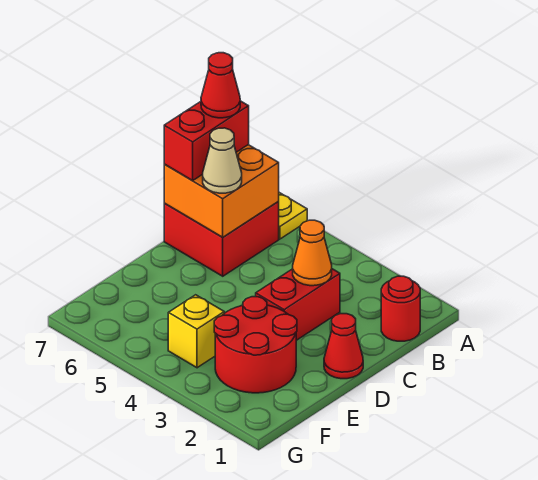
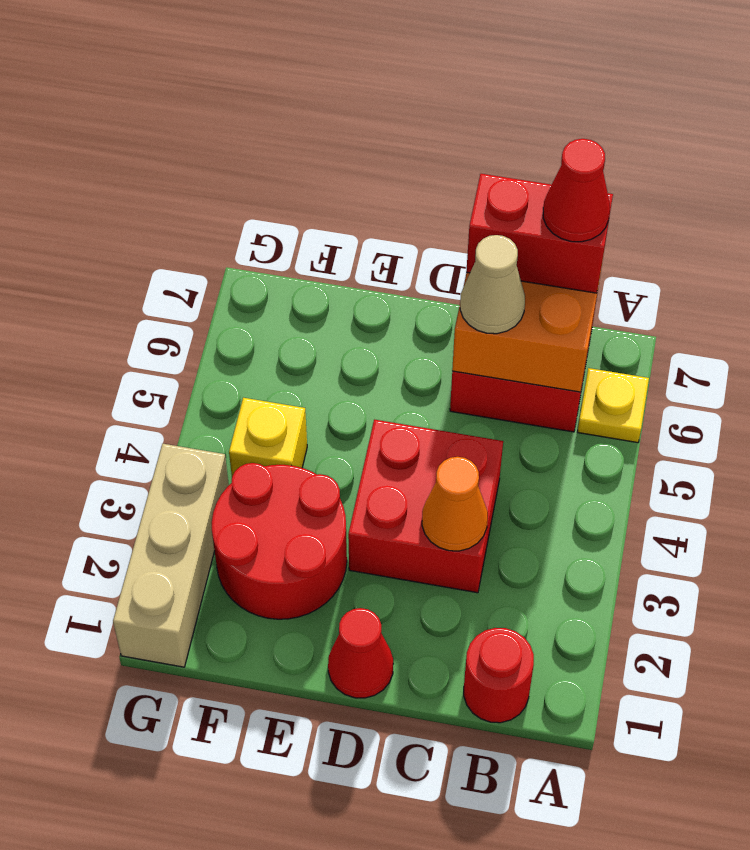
red brick C3:D3 level 1 -> red brick C3:D4 level 1
none -> tan brick G1:G3 level 1

